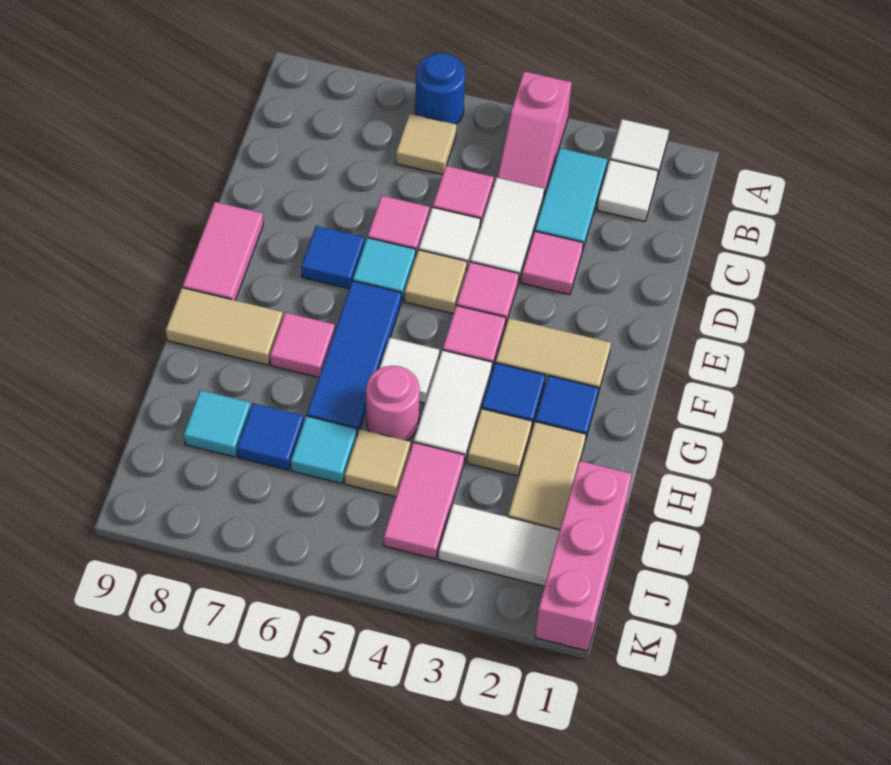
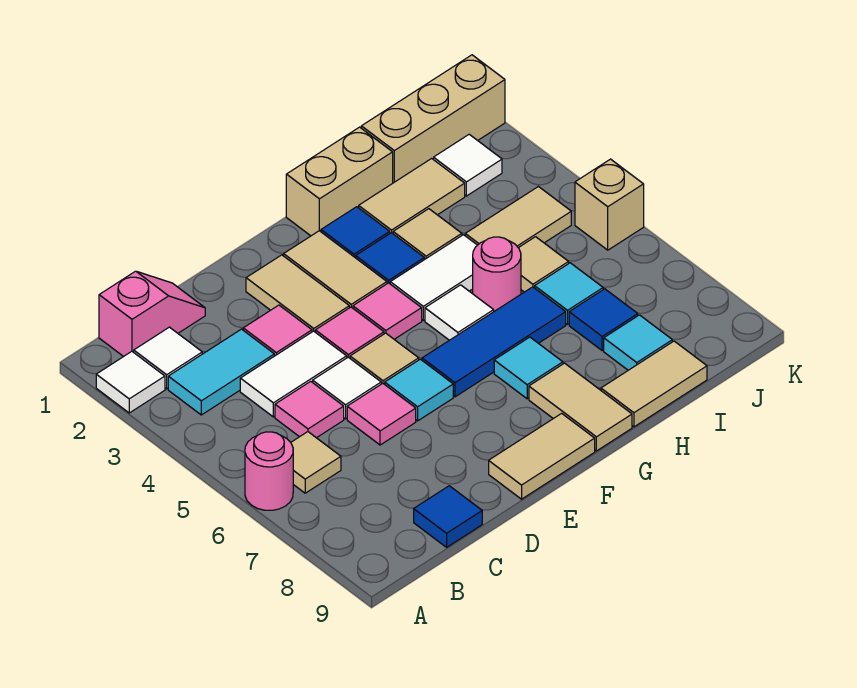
pink slope A4:B4 level 1 top A -> pink slope B1:C1 level 1 top B
blue round brick A6 level 1 -> pink round brick A6 level 1
none -> tan tile E2:E3 level 1
blue tile E7 level 1 -> blue tile C9 level 1
pink tile E9:F9 level 1 -> tan tile E9:F9 level 1
none -> tan brick G1:H1 level 1
pink tile G7 level 1 -> cyan tile G7 level 1
none -> tan tile H9:I9 level 1
pink brick I1:K1 level 1 -> tan brick I1:K1 level 1
pink tile I4:J4 level 1 -> tan tile I4:J4 level 1
white tile J2:J3 level 1 -> white tile J2 level 1
none -> tan brick K5 level 1

